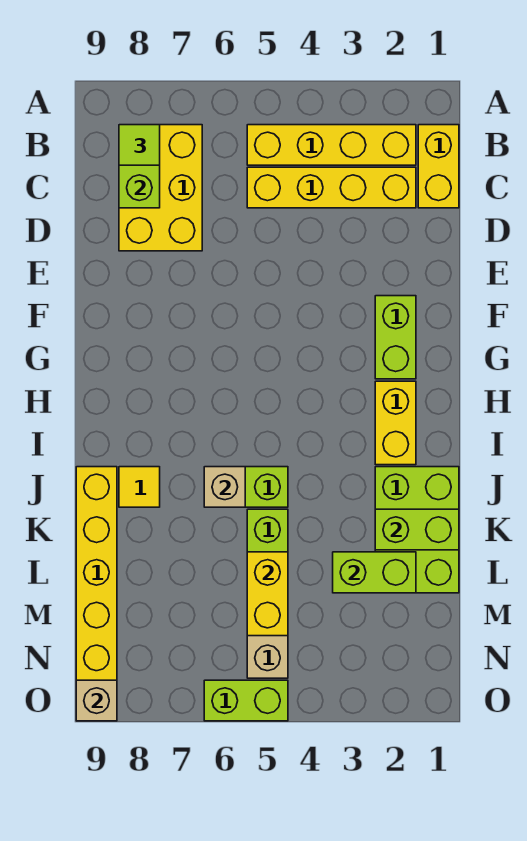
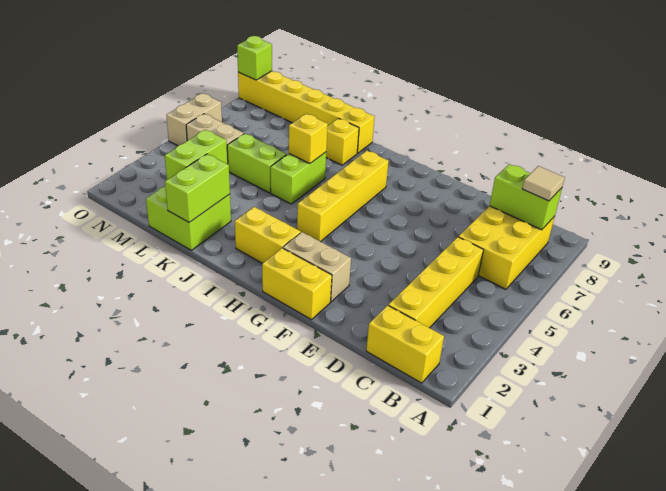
yellow brick B2:B5 level 1 -> yellow brick H4:H7 level 1
yellow brick B7:D8 level 1 -> yellow brick B6:C8 level 1
lime tile B8 level 3 -> tan tile B8 level 3
lime brick F2:G2 level 1 -> tan brick F2:G2 level 1
lime brick J1:L2 level 1 -> lime brick K1:L2 level 1
tan brick J6 level 2 -> yellow brick J6 level 2
yellow tile J8 level 1 -> yellow brick J8 level 1
yellow brick L5:M5 level 2 -> yellow brick F1:G1 level 1
lime brick O5:O6 level 1 -> tan brick O5:O6 level 1
tan brick O9 level 2 -> lime brick O9 level 2

